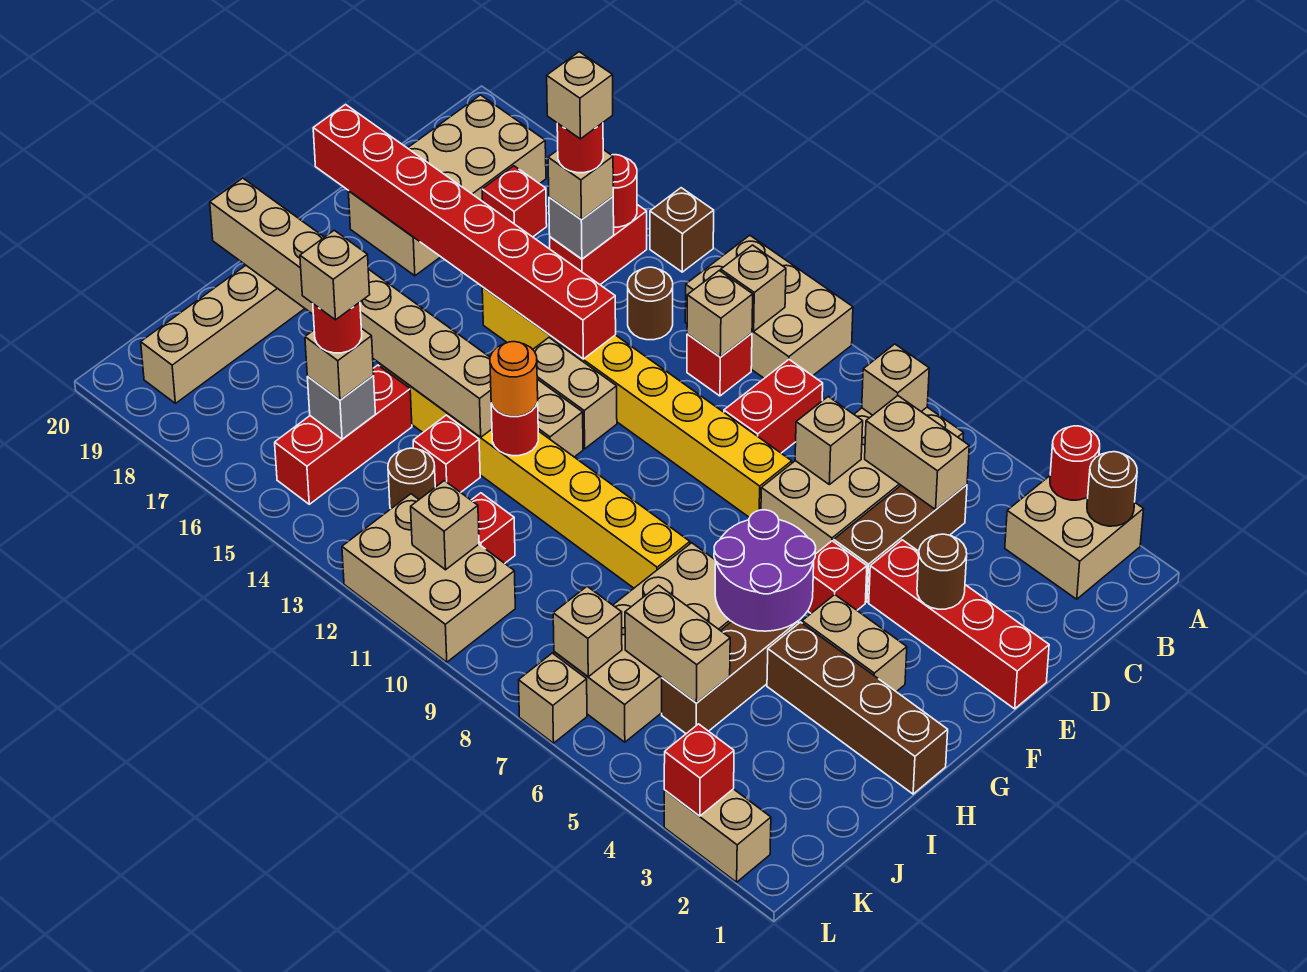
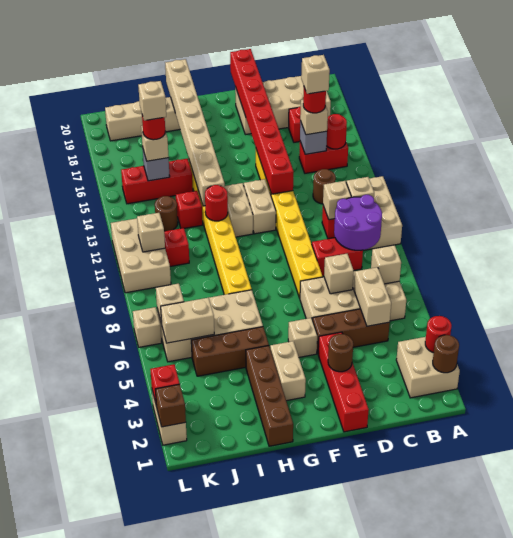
brown brick A14 level 1 -> brown brick L2 level 2
red brick F5 level 1 -> tan brick F5 level 1
purple round brick G5:H6 level 2 -> purple round brick B9:C10 level 2
orange round brick H12 level 3 -> none
tan brick J5:J6 level 2 -> tan brick J6:K6 level 2

